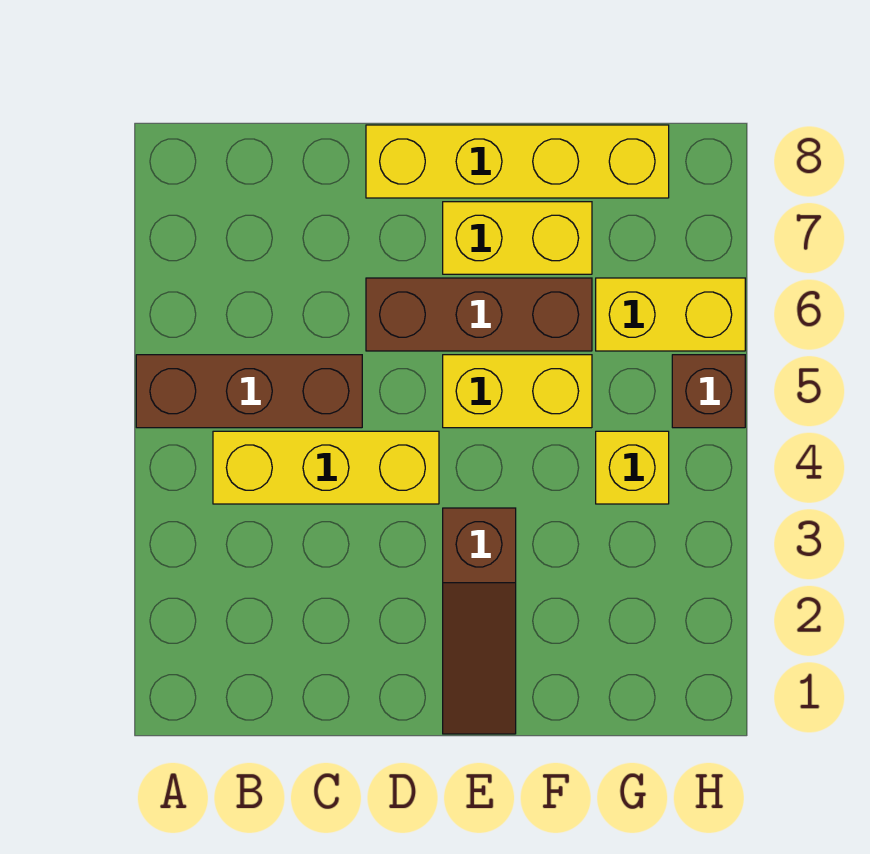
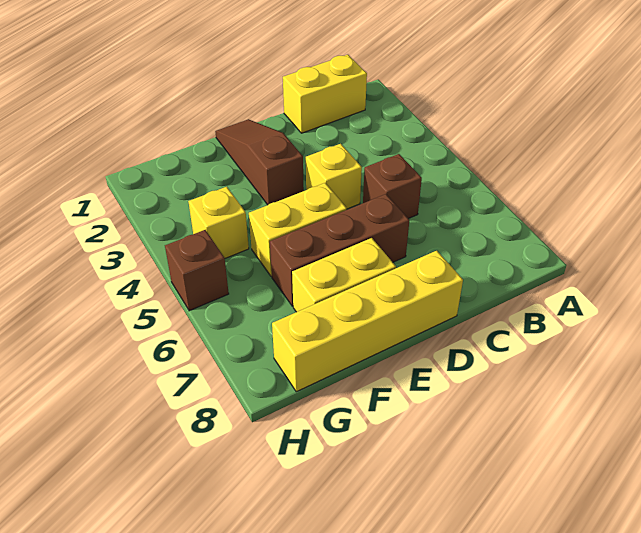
brown brick A5:C5 level 1 -> brown brick C5 level 1
yellow brick B4:D4 level 1 -> yellow brick D4 level 1
yellow brick G6:H6 level 1 -> yellow brick B1:C1 level 1

